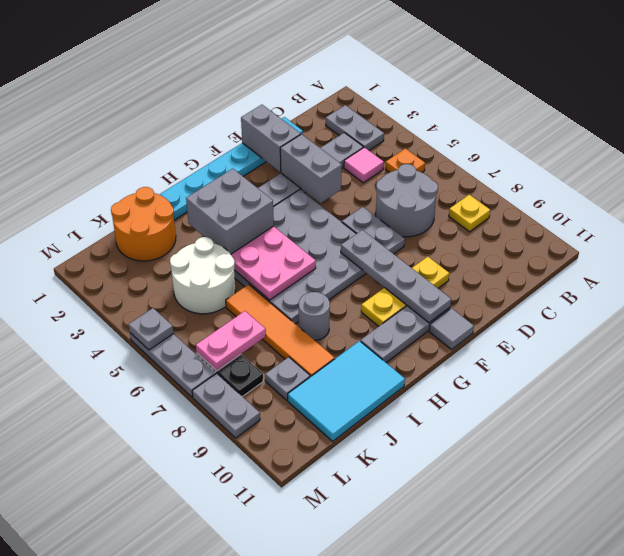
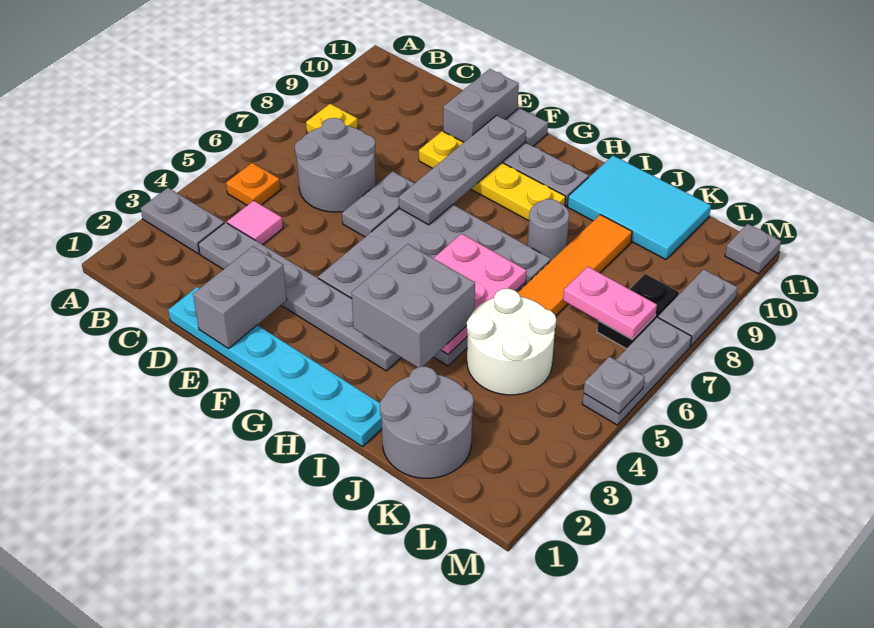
grey plate B2:B3 level 1 -> grey plate A3:B3 level 1
grey brick E3:E4 level 2 -> grey brick E10:E11 level 1
yellow plate E9:G9 level 1 -> yellow plate E9:H9 level 1
orange round brick J1:K2 level 1 -> grey round brick J1:K2 level 1
grey plate K9 level 1 -> grey plate M11 level 1

